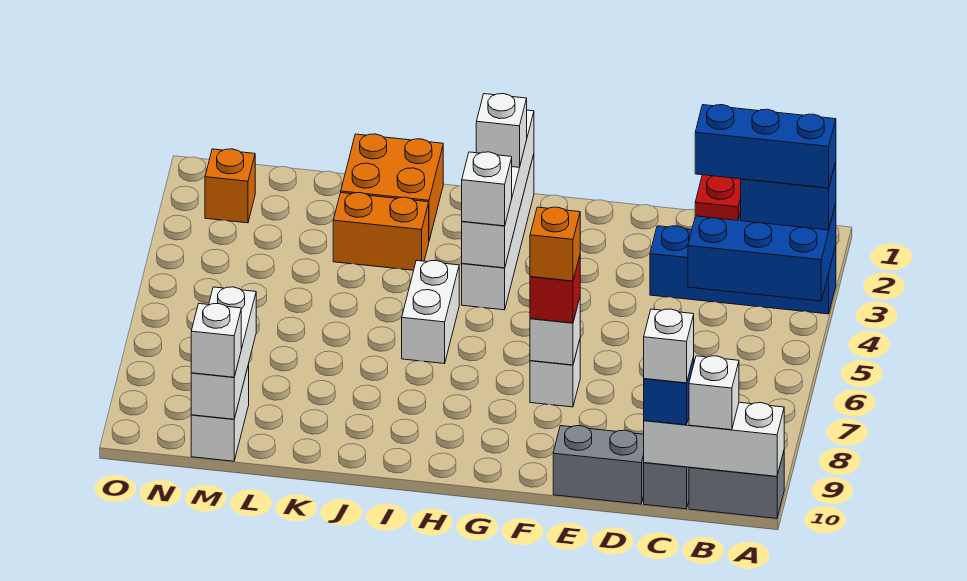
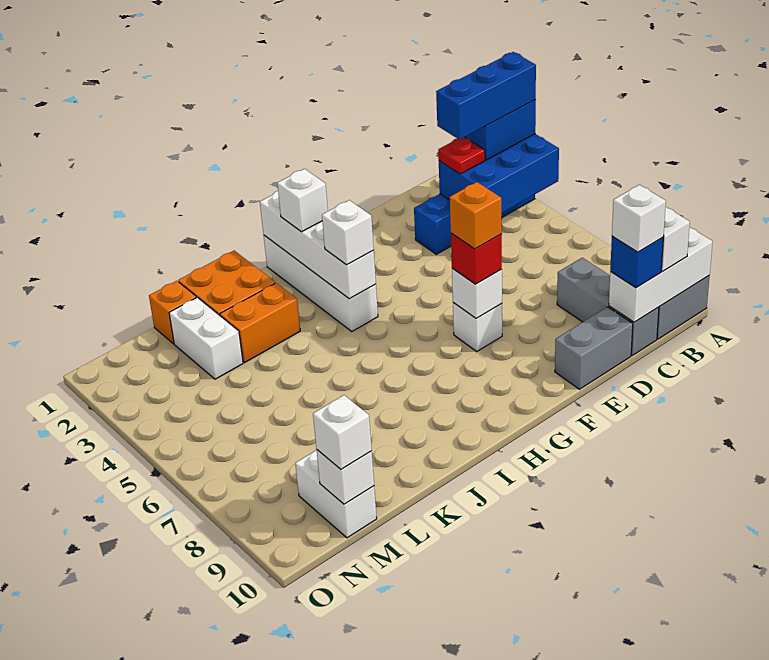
white brick I5:I6 level 1 -> white brick L2:L3 level 1
white brick M8:M10 level 2 -> white brick M10 level 2
orange brick N2 level 1 -> orange brick L1 level 1

